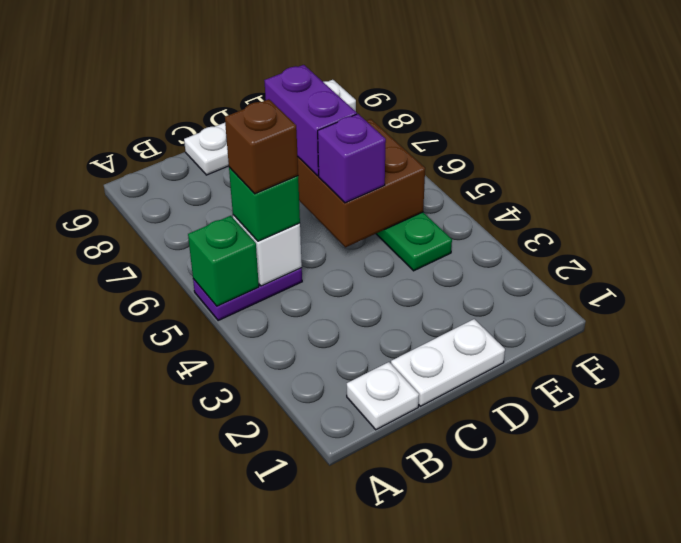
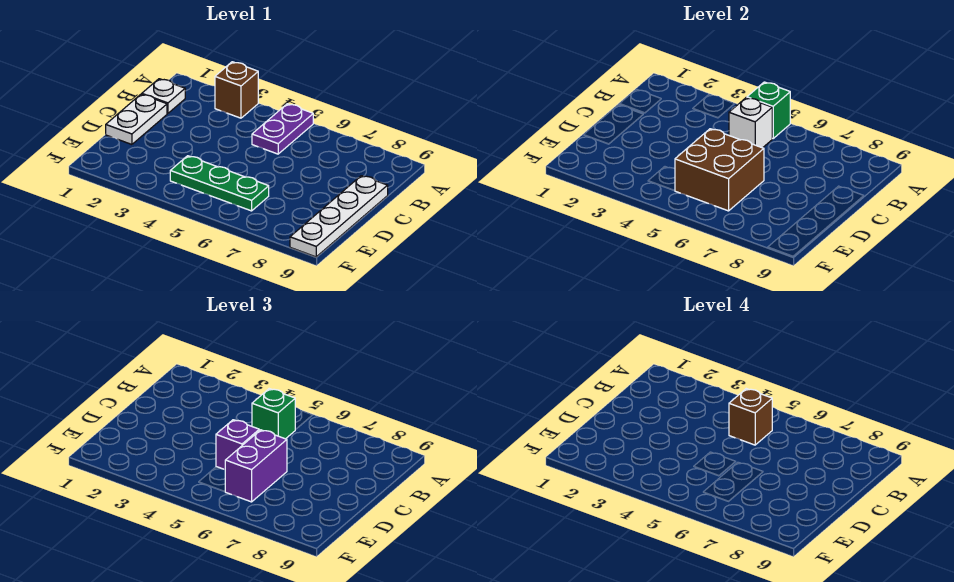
none -> brown brick A3 level 1
purple brick D6:D7 level 3 -> purple brick D6:E6 level 3

